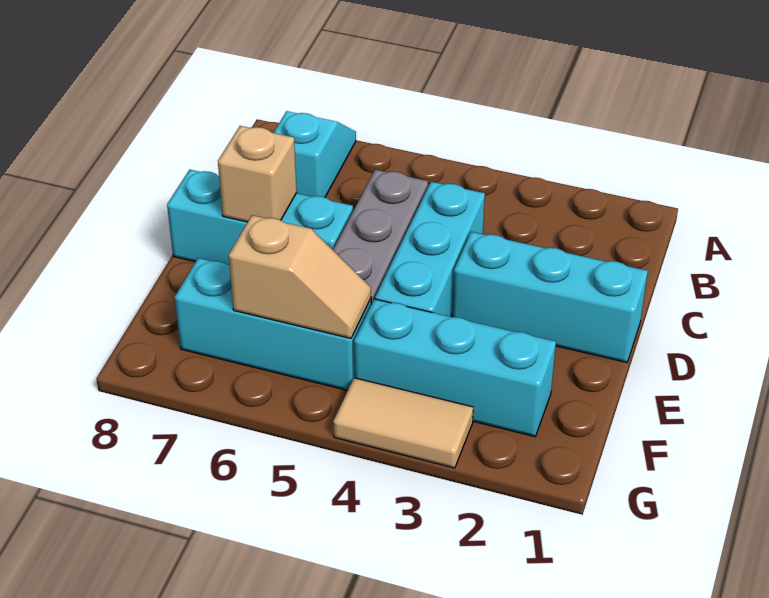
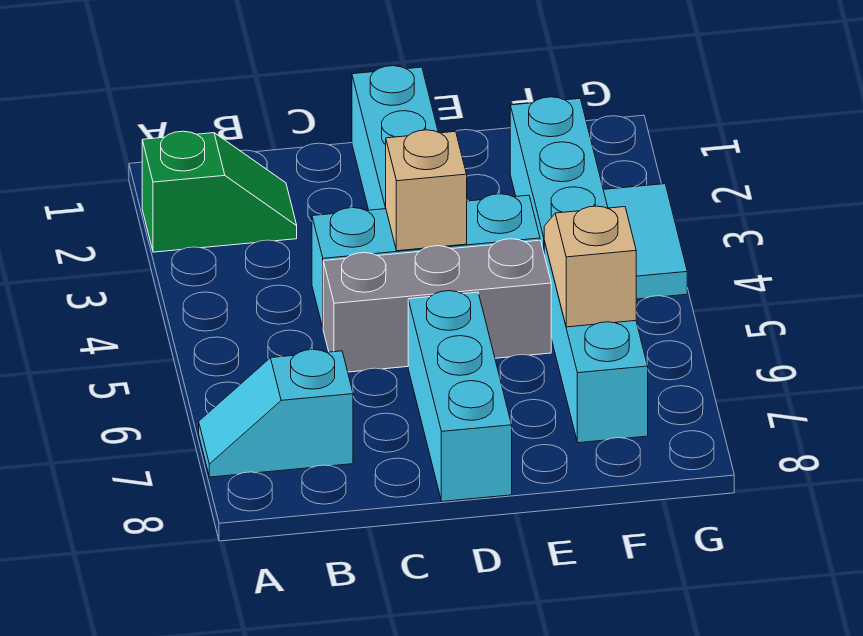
none -> green slope A2:B2 level 1 top A
tan brick D7 level 2 -> tan brick D4 level 2
tan tile G3:G4 level 1 -> cyan tile G3:G4 level 1

